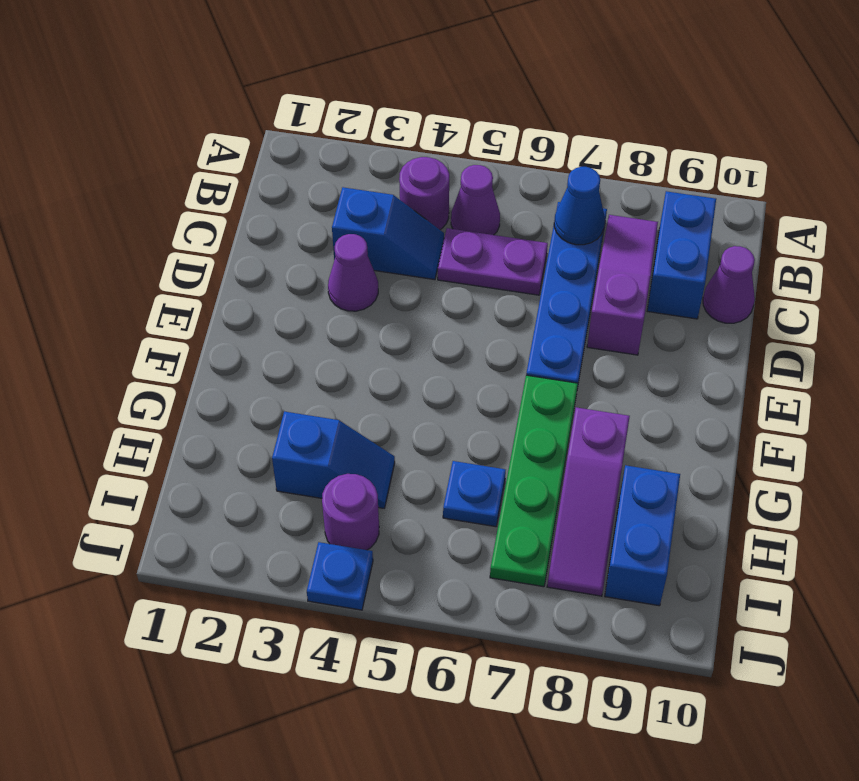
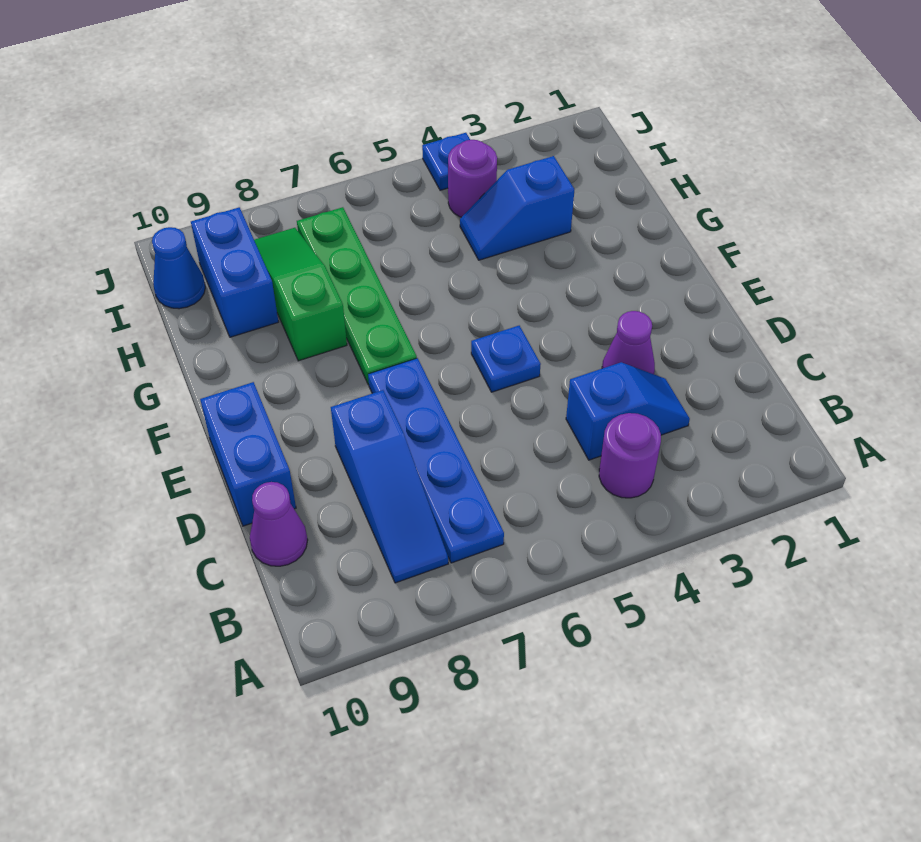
purple cone B5 level 1 -> none
blue cone B7 level 2 -> blue cone I10 level 1
purple slope B8:D8 level 1 top D -> blue slope B8:D8 level 1 top D
blue brick B9:C9 level 1 -> blue brick D10:E10 level 1
blue slope C3:C4 level 1 top 3 -> blue slope C3:C4 level 1 top 4
purple plate C5:C6 level 1 -> none
purple slope G8:I8 level 1 top G -> green slope G8:I8 level 1 top G
blue plate H6 level 1 -> blue plate E5 level 1

